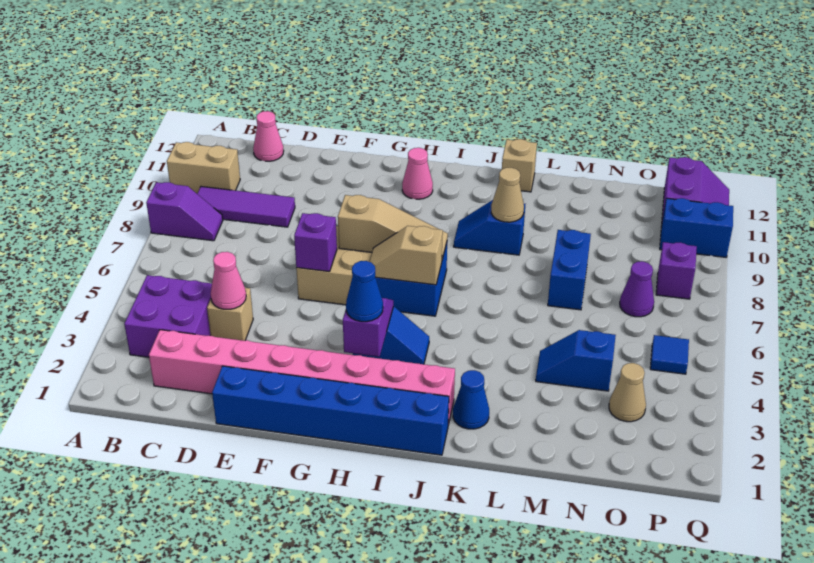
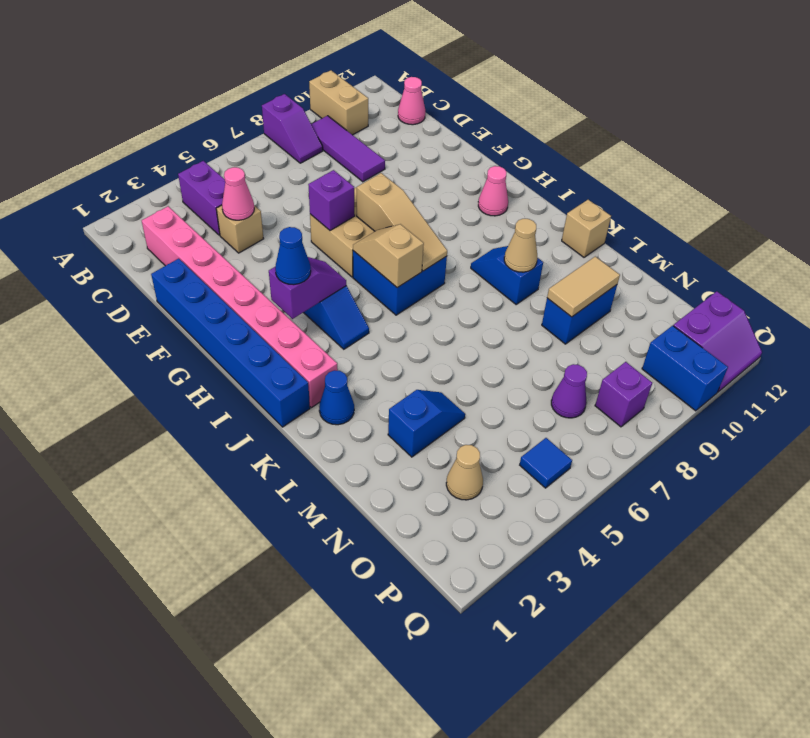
purple brick B3:C4 level 1 -> purple brick B4:C4 level 1
blue slope M4:N4 level 1 top N -> blue slope M3:M4 level 1 top 3
blue brick M7:M8 level 1 -> blue brick M9:M10 level 1
none -> tan tile M9:M10 level 2

